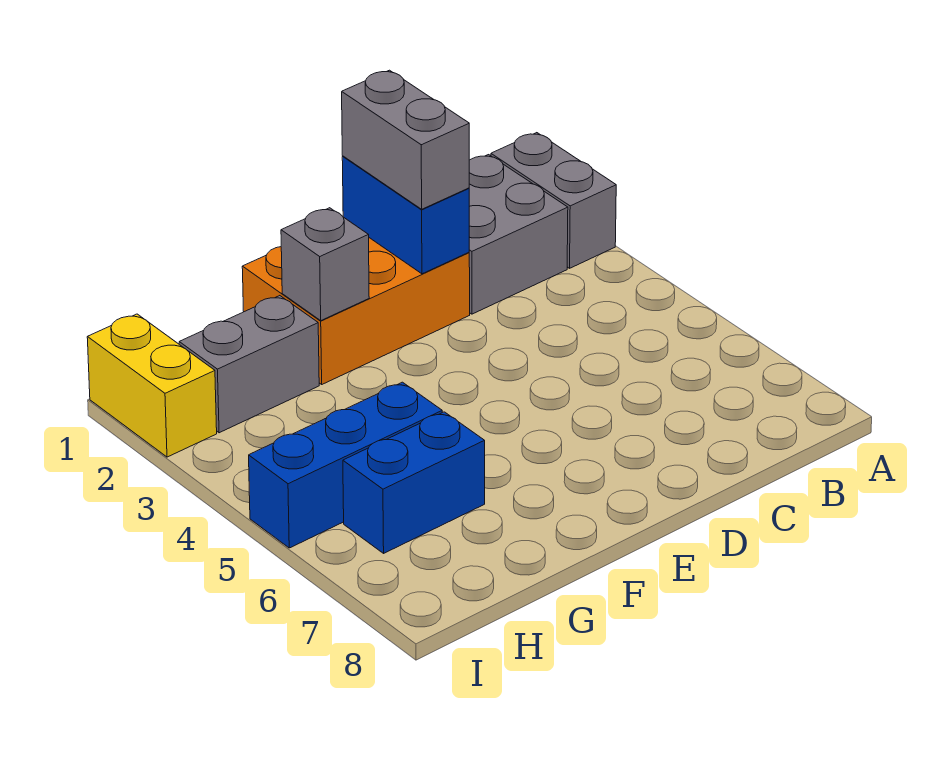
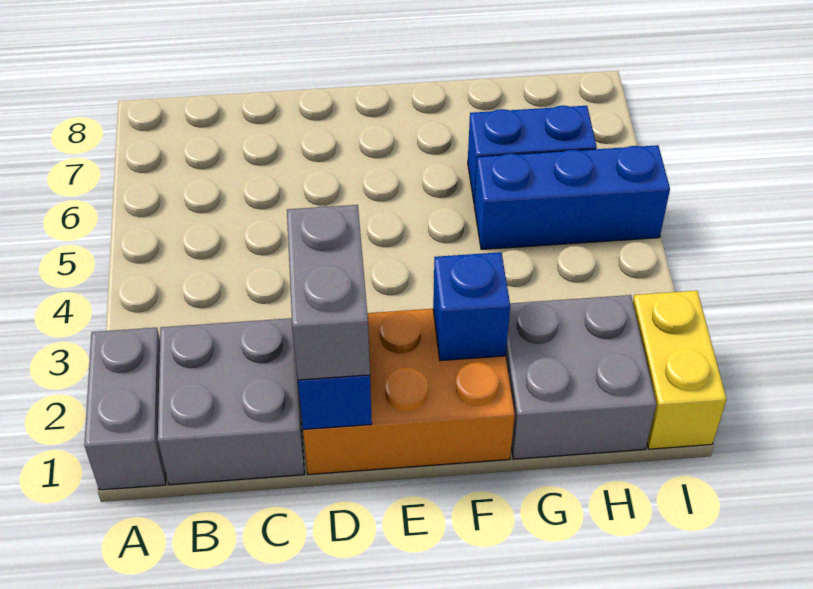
grey brick F2 level 2 -> blue brick F2 level 2
grey brick G2:H2 level 1 -> grey brick G1:H2 level 1

